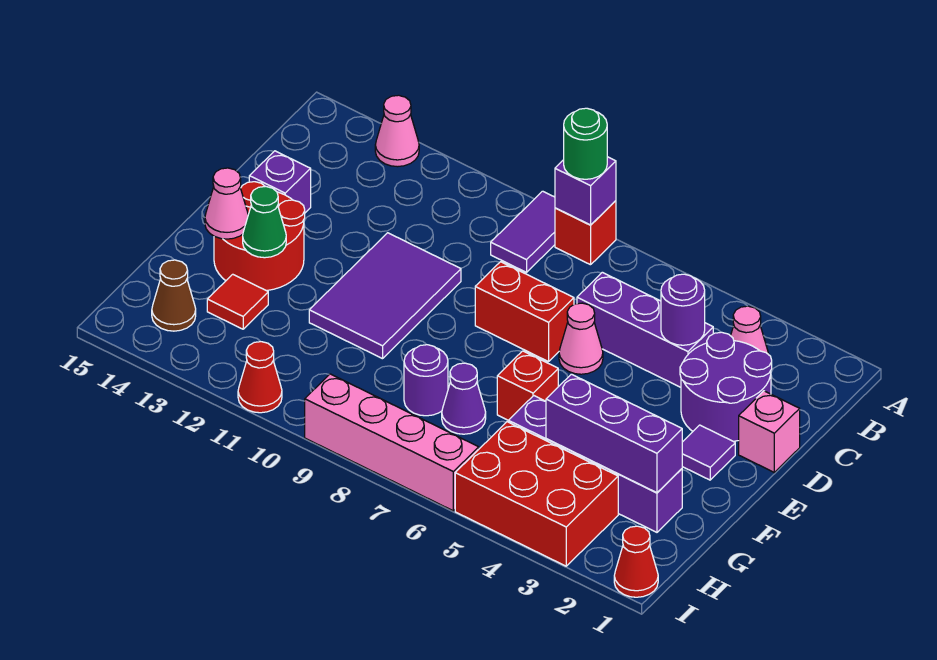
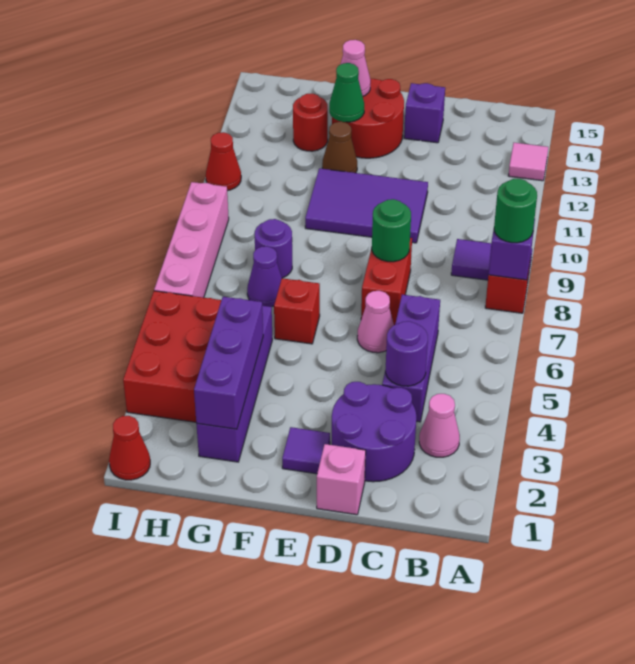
pink cone A13 level 1 -> pink tile A13 level 1
none -> green round brick D8 level 2
red tile G13 level 1 -> red round brick G13 level 1
brown cone H14 level 1 -> brown cone F12 level 1

